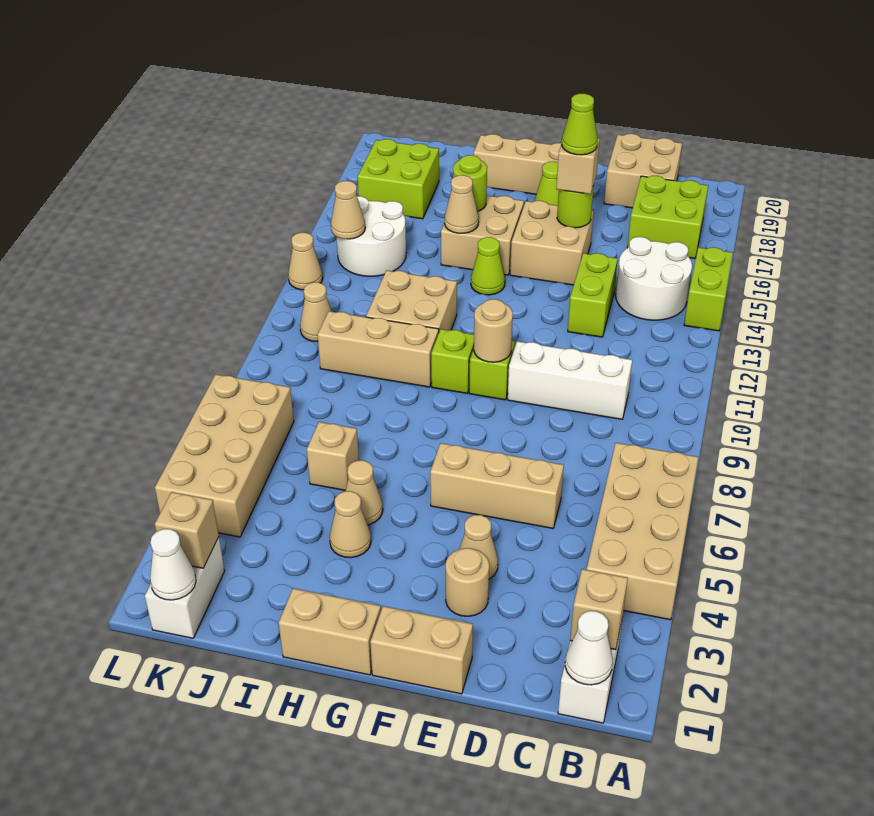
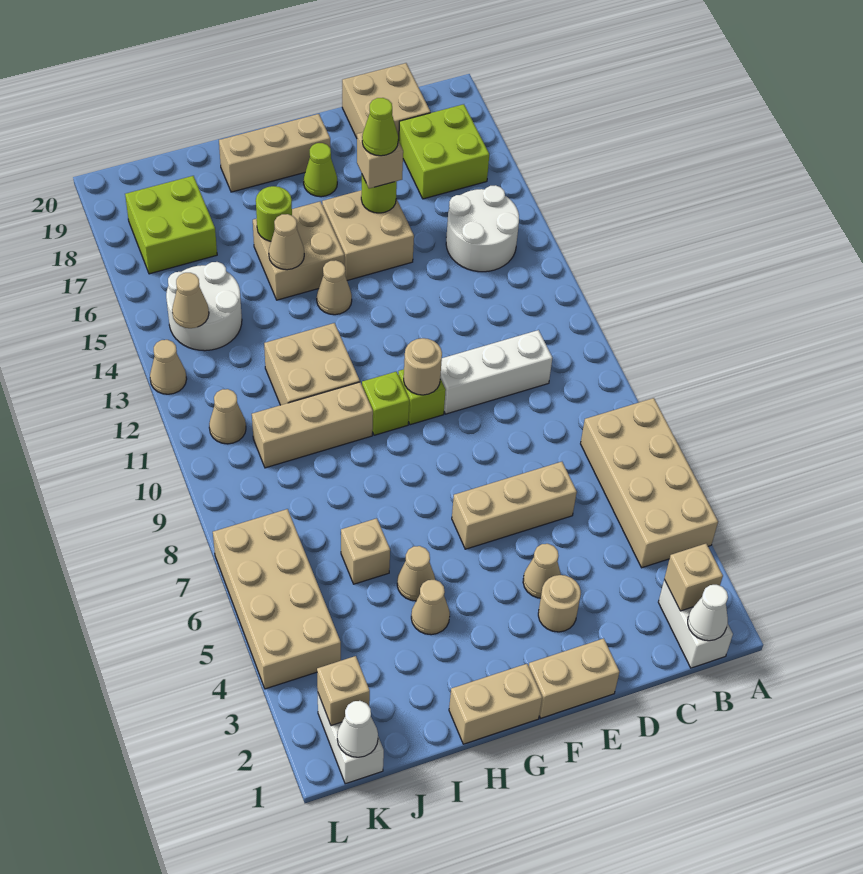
lime brick A14:A15 level 1 -> none
lime brick D13:D14 level 1 -> none
lime cone G14 level 1 -> tan cone G14 level 1

